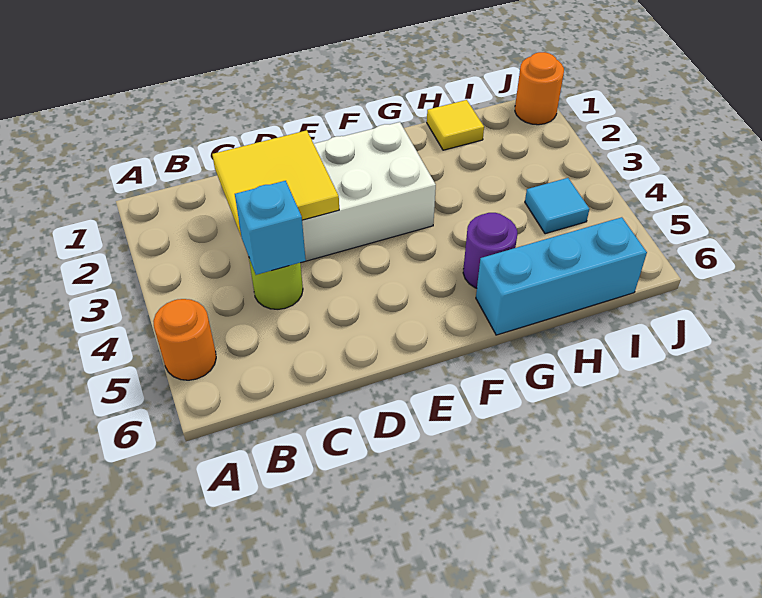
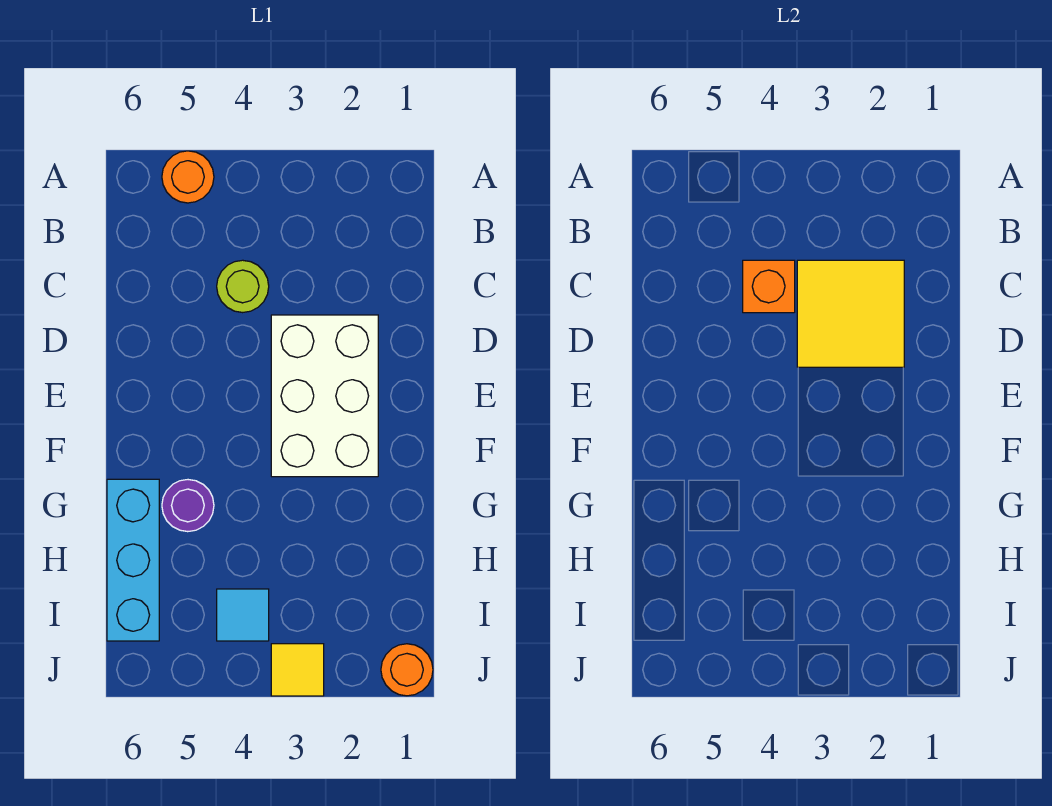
cyan brick C4 level 2 -> orange brick C4 level 2
yellow tile H1 level 1 -> yellow tile J3 level 1

